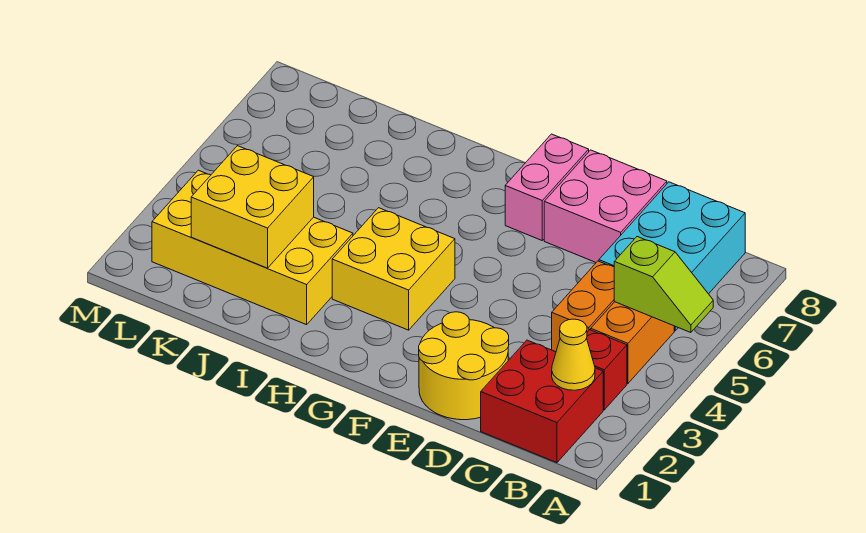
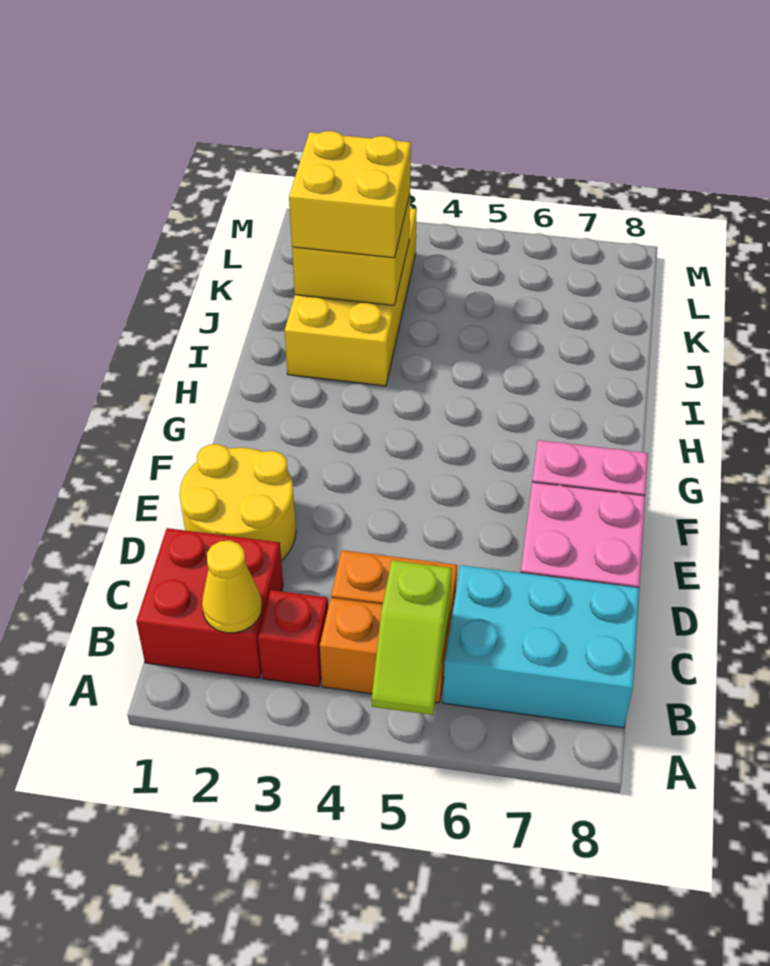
yellow brick G3:H4 level 1 -> yellow brick J2:K3 level 3

